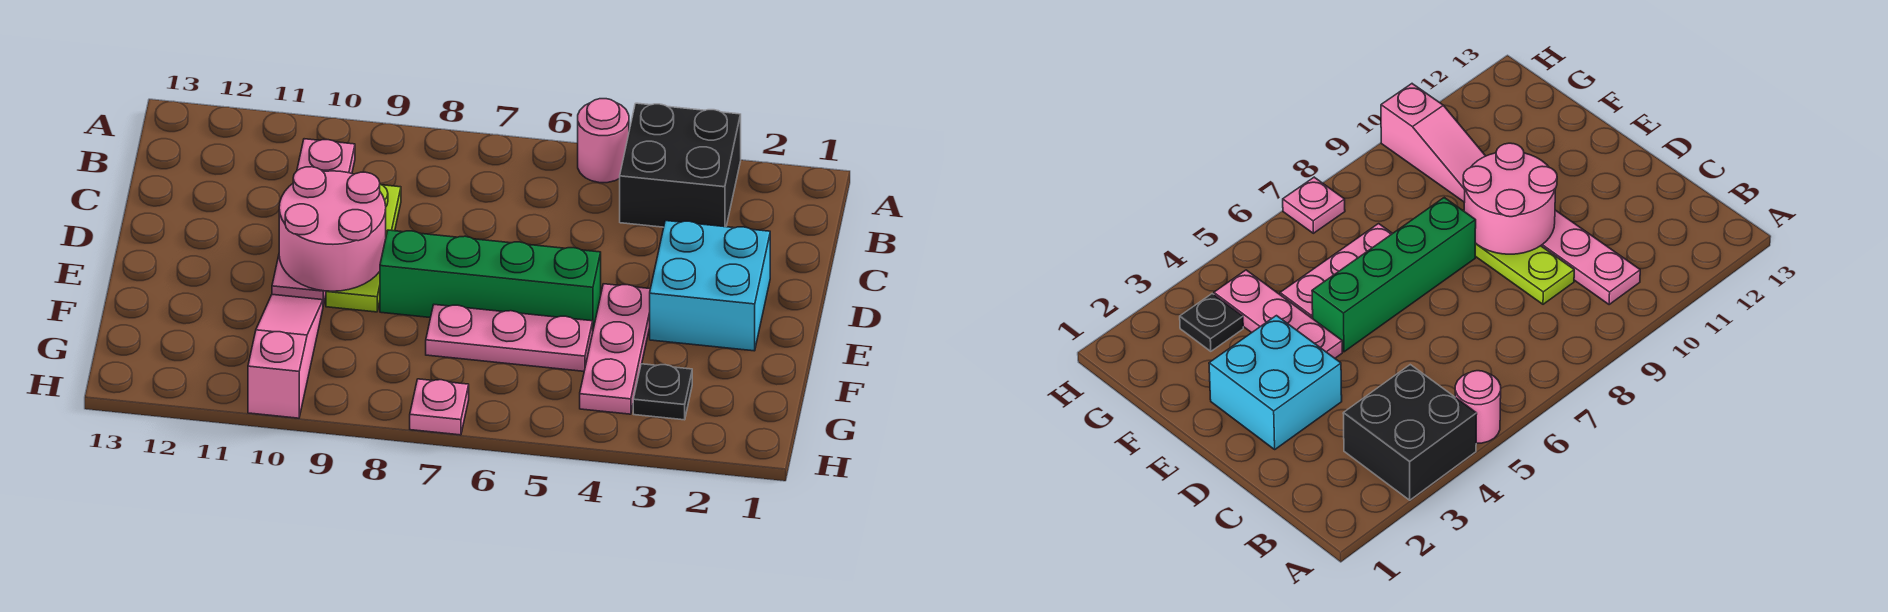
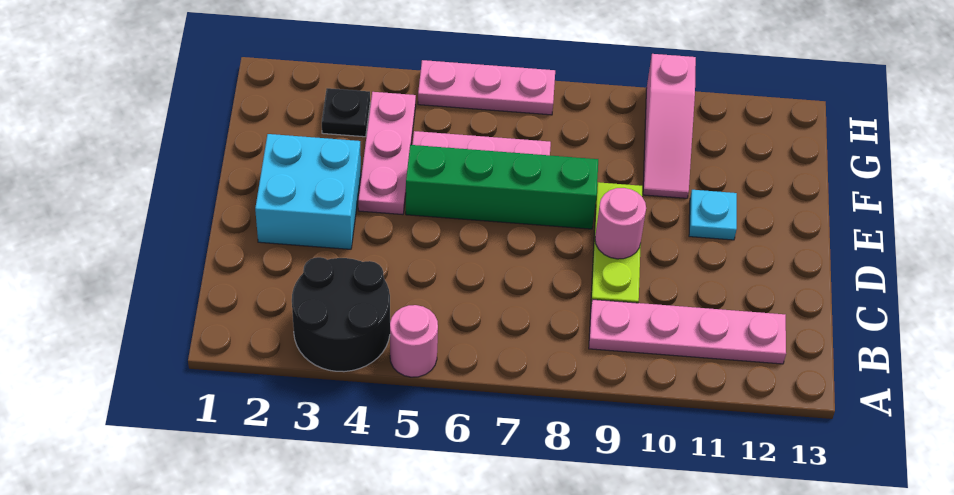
black brick A3:B4 level 1 -> black round brick A3:B4 level 1
pink plate B10:E10 level 1 -> pink plate B9:B12 level 1
pink round brick D9:E10 level 2 -> pink round brick D9 level 2
none -> cyan plate E11 level 1
pink plate H7 level 1 -> pink plate H5:H7 level 1

